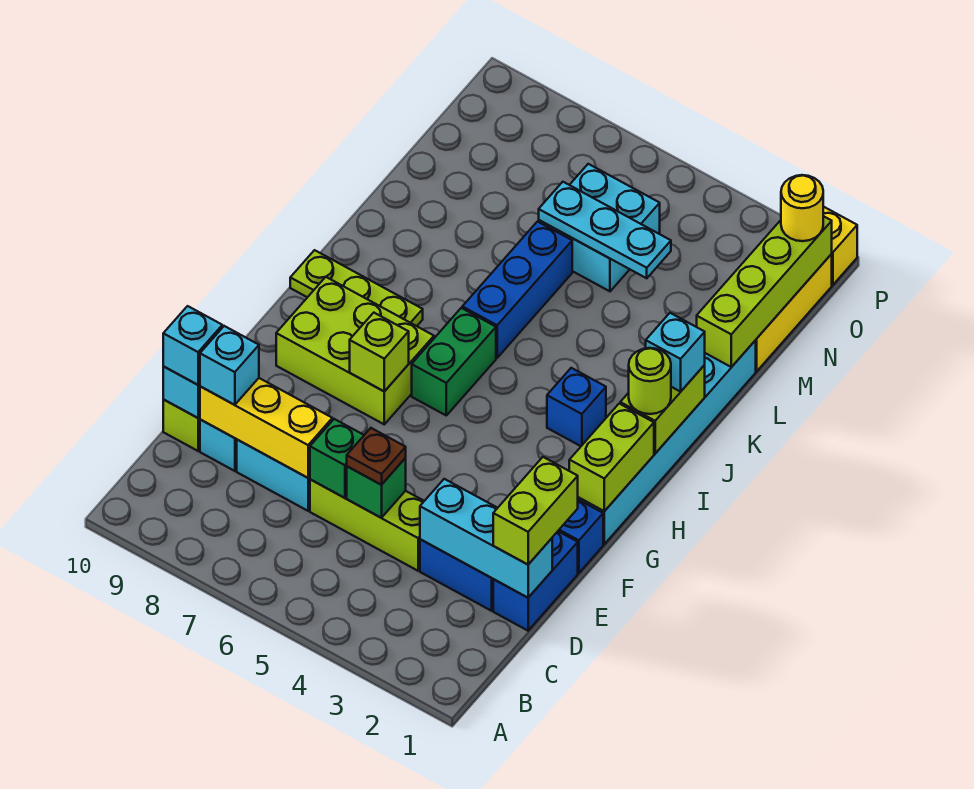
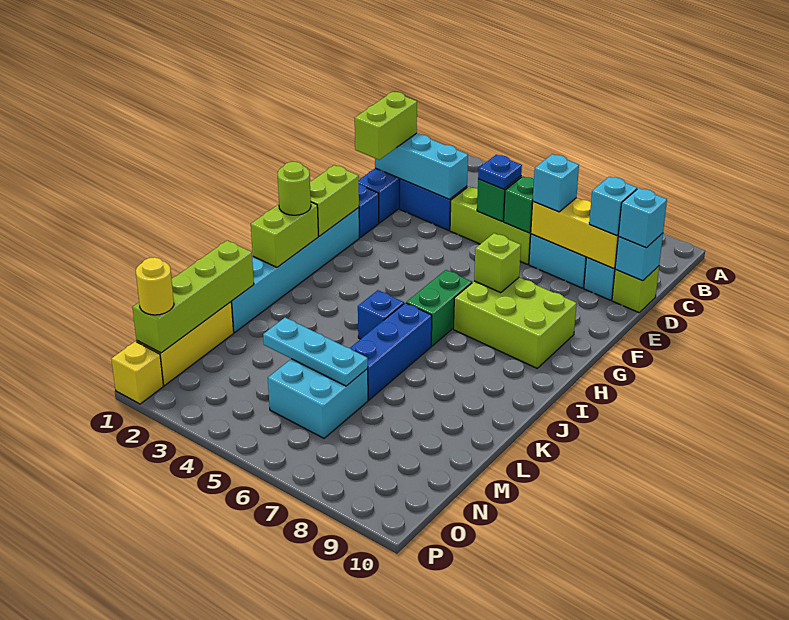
brown plate D5 level 3 -> blue plate D5 level 3
blue brick I3 level 1 -> blue brick J5 level 1
lime plate I8:I10 level 1 -> none
cyan brick J1 level 3 -> cyan brick D7 level 3

